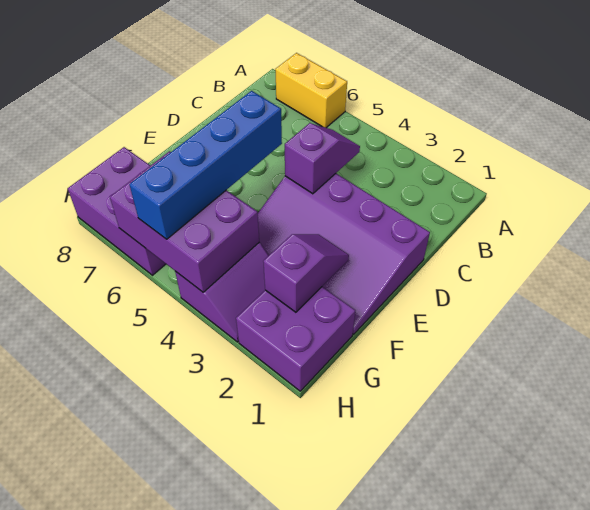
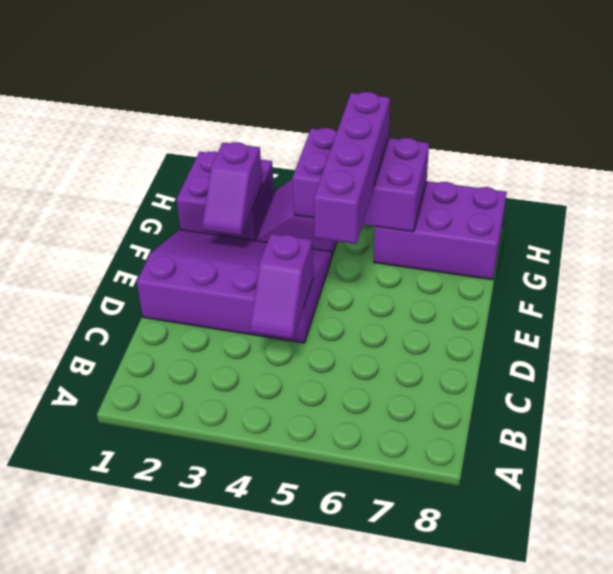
yellow brick A6:A7 level 1 -> none
blue brick E5:H5 level 3 -> purple brick E5:H5 level 3

